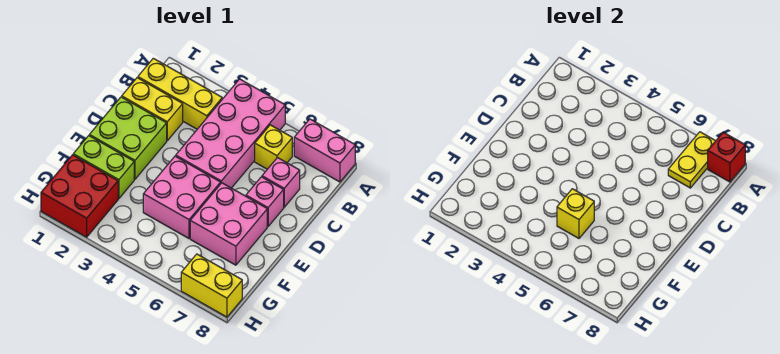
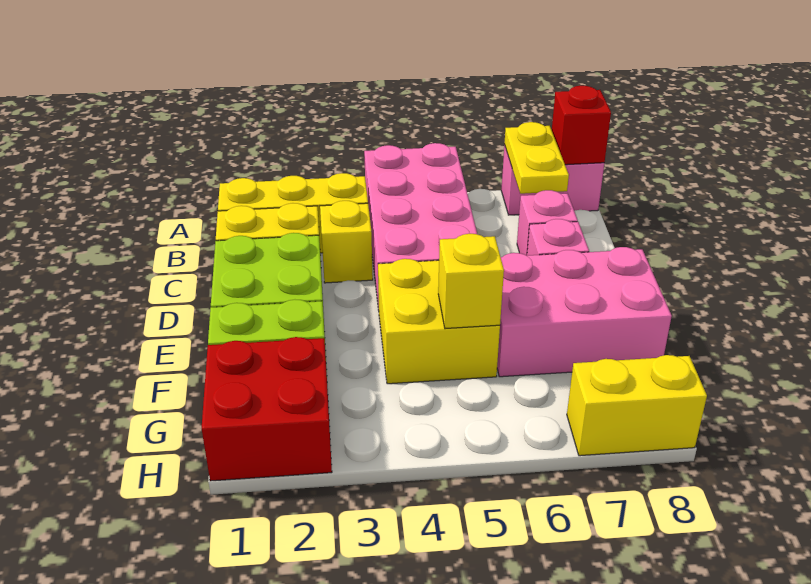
yellow brick B6 level 1 -> yellow brick C3 level 1
pink brick E4:F5 level 1 -> yellow brick E4:F5 level 1
pink brick E6:F7 level 1 -> pink brick E6:F8 level 1

